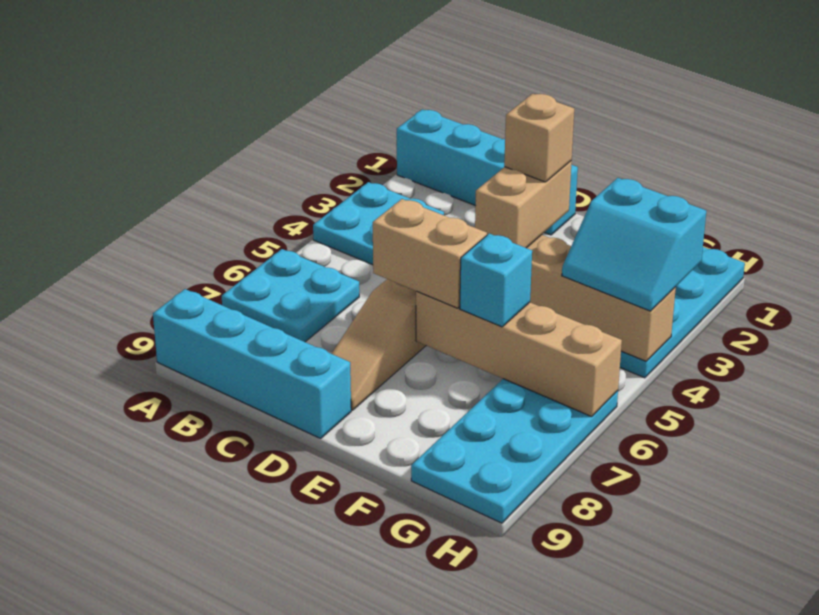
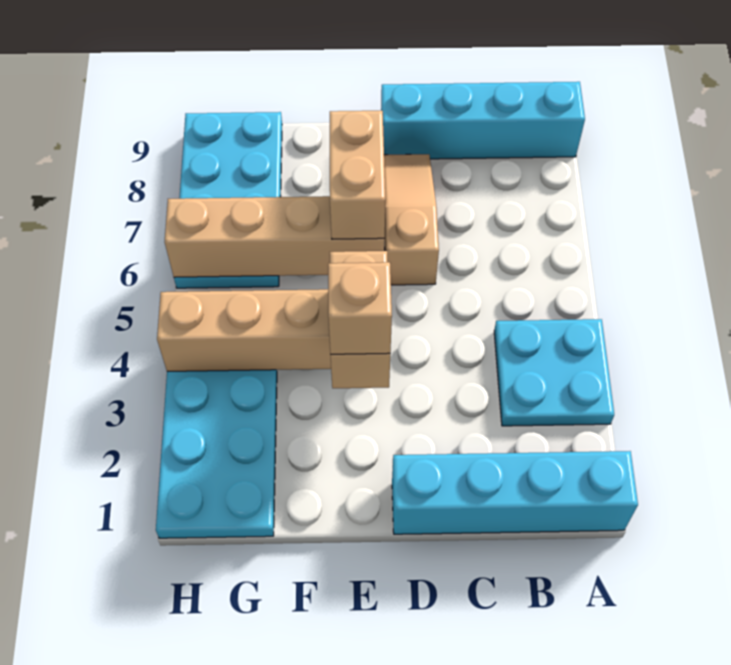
cyan plate A6:B7 level 1 -> none
tan brick D6:E6 level 3 -> tan brick E6:E7 level 3
cyan brick F6 level 3 -> none
cyan slope G3:H4 level 3 top 3 -> none

